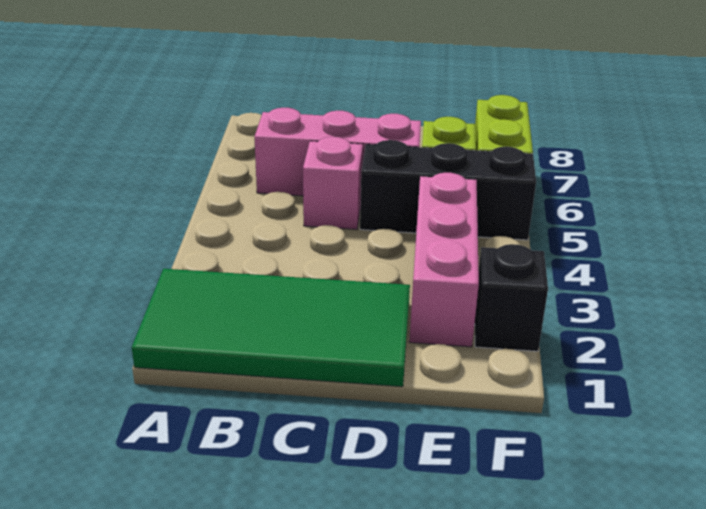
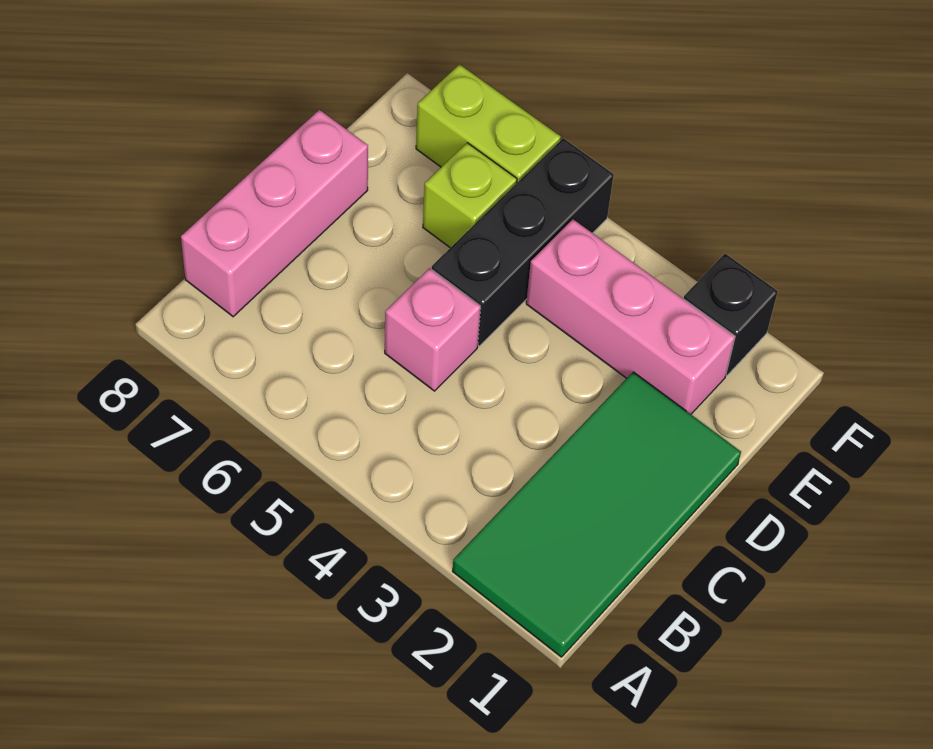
pink brick B6:D6 level 1 -> pink brick B8:D8 level 1

